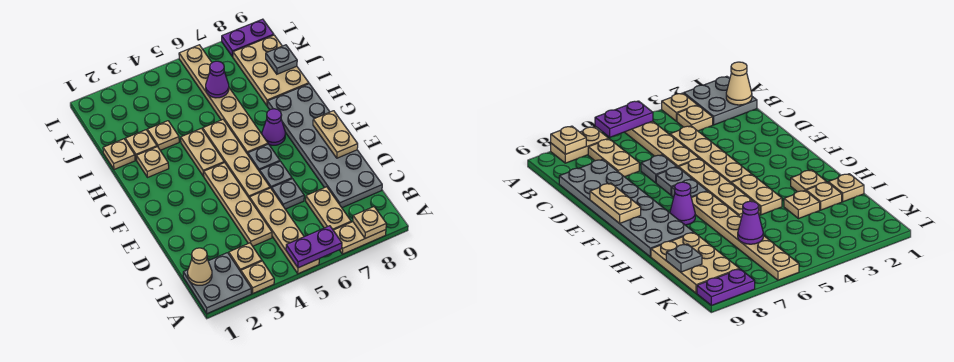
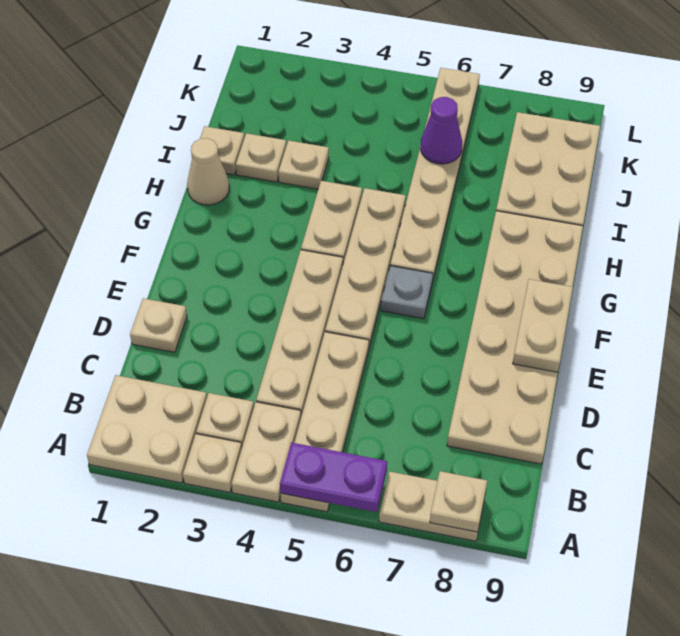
grey plate A1:B2 level 1 -> tan plate A1:B2 level 1
tan cone B1 level 2 -> tan cone H1 level 1
tan plate B7:C7 level 1 -> tan plate A4:B4 level 1
grey plate C8:H9 level 1 -> tan plate C8:H9 level 1
grey plate D6 level 1 -> none
grey plate E6 level 1 -> none
purple cone G7 level 1 -> none
tan plate H2 level 1 -> tan plate D1 level 1
grey plate J9 level 2 -> none
purple plate L8:L9 level 1 -> none

